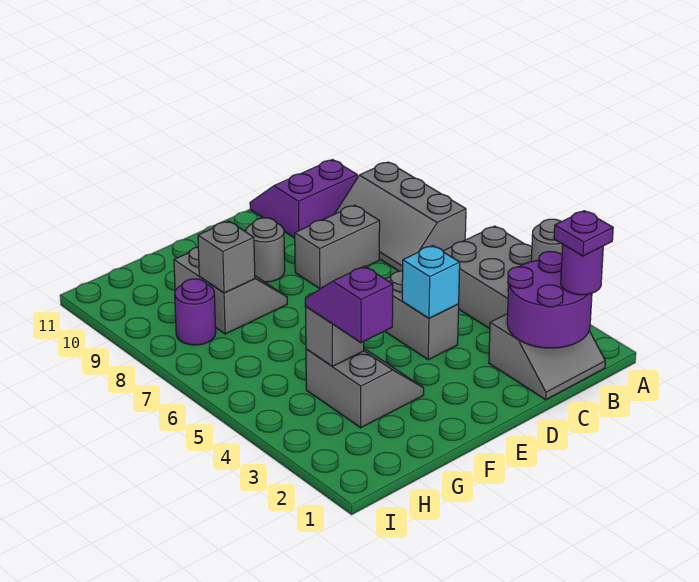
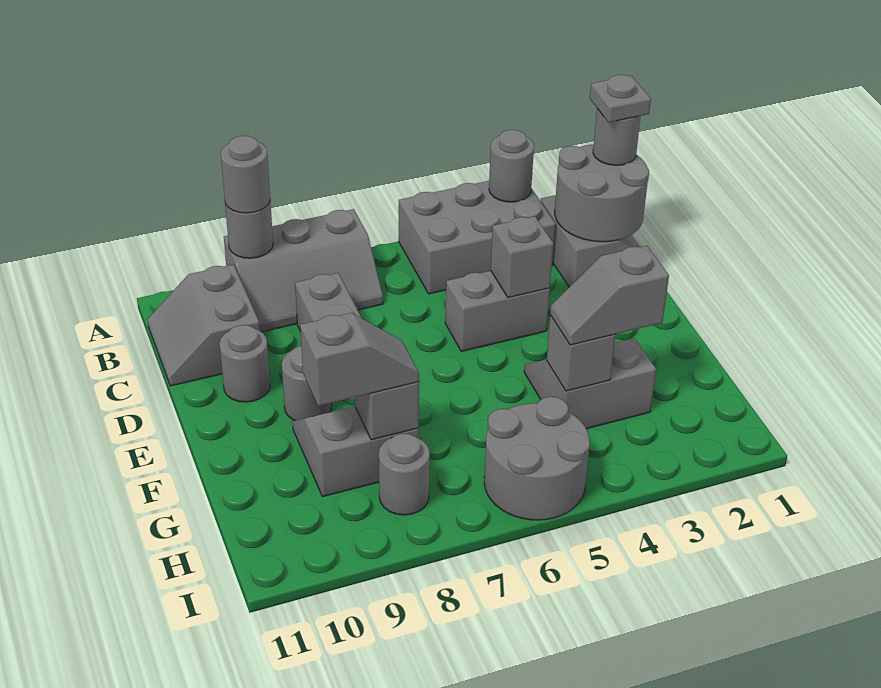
none -> grey round brick A9 level 2
none -> grey round brick A9 level 3
purple round brick B1:C2 level 2 -> grey round brick B1:C2 level 2
purple round brick B1 level 3 -> grey round brick B1 level 3
purple plate B1 level 4 -> grey plate B1 level 4
purple slope B10:C11 level 1 top 10 -> grey slope B10:C11 level 1 top 10
cyan brick D4 level 2 -> grey brick D4 level 2
none -> grey round brick D10 level 1
purple slope G3:G4 level 3 top 3 -> grey slope G3:G4 level 3 top 3
none -> grey slope G8:G9 level 3 top 9
none -> grey round brick H5:I6 level 1
purple round brick H8 level 1 -> grey round brick H8 level 1

